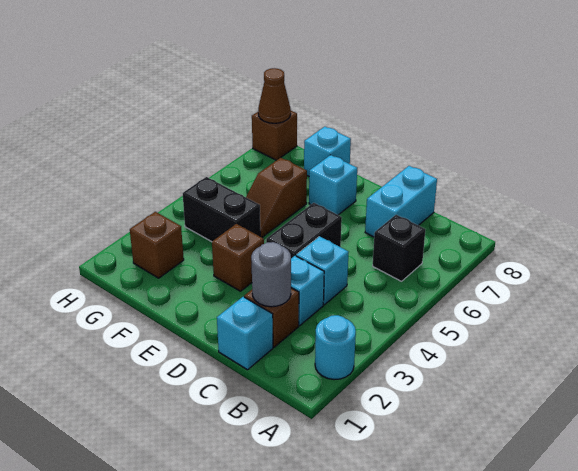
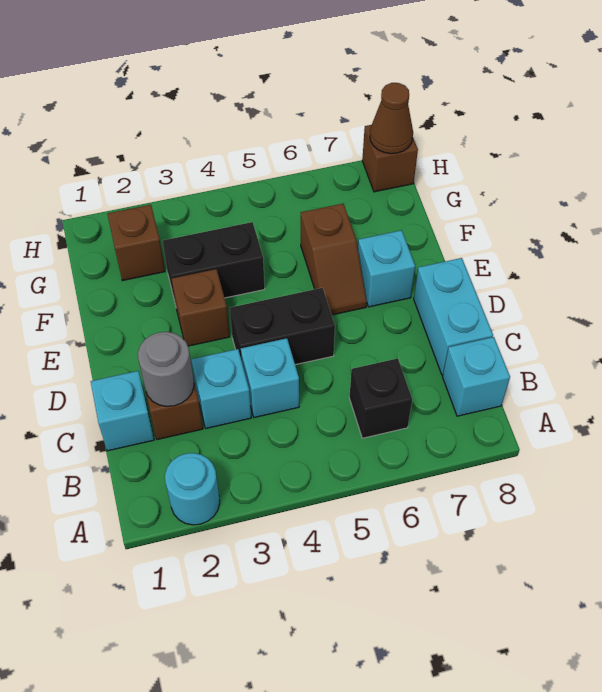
cyan brick C7:C8 level 1 -> cyan brick C8:D8 level 1
black brick F4:G4 level 1 -> black brick F3:F4 level 1
brown slope F5:F6 level 1 top 6 -> brown slope E6:F6 level 1 top F
cyan brick F8 level 1 -> cyan brick B8 level 1

